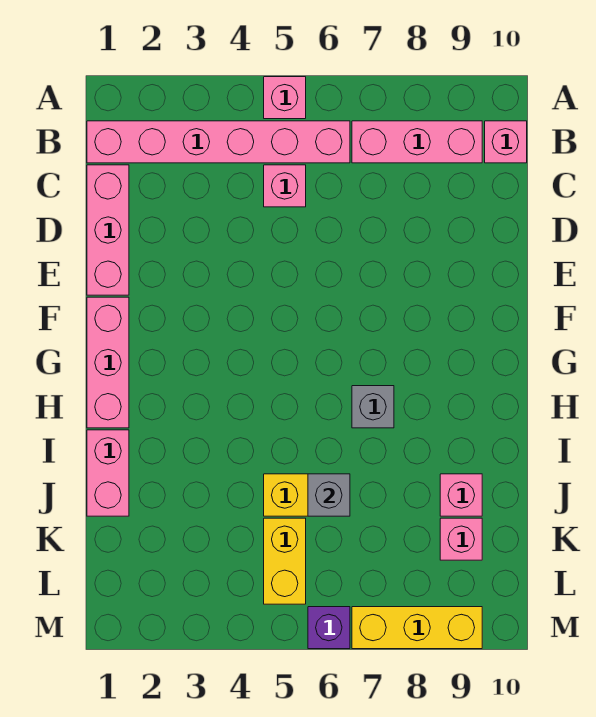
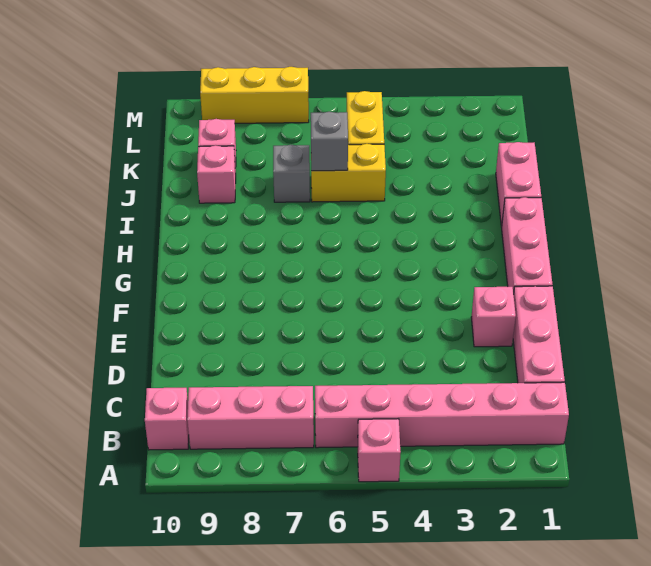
pink brick C5 level 1 -> pink brick E2 level 1
grey brick H7 level 1 -> grey brick J7 level 1
purple brick M6 level 1 -> none

